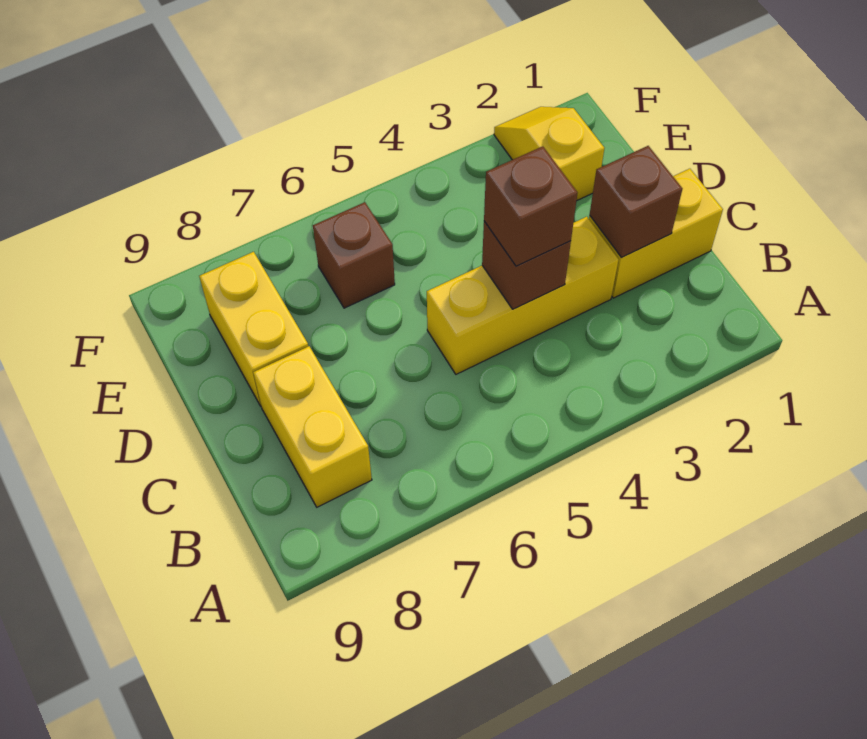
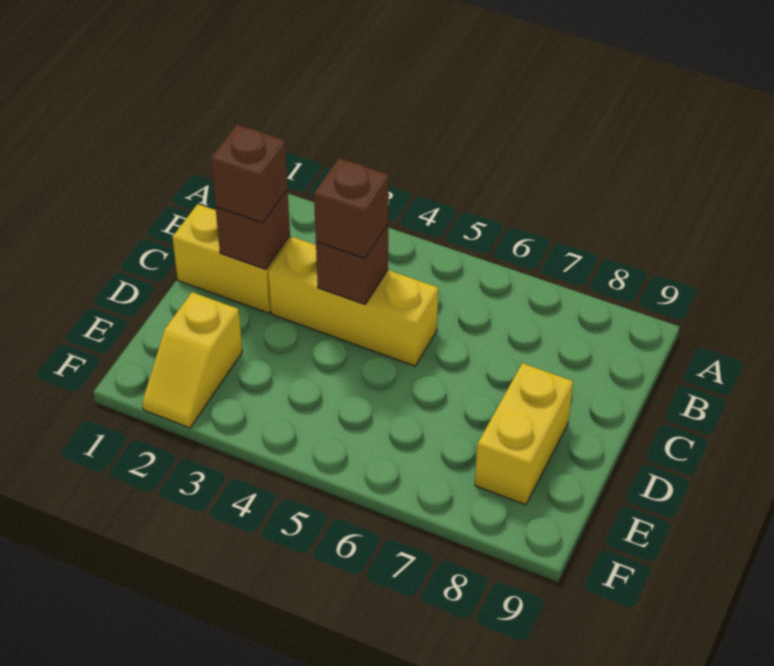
yellow brick B8:C8 level 1 -> none
brown brick E6 level 1 -> brown brick C2 level 3

